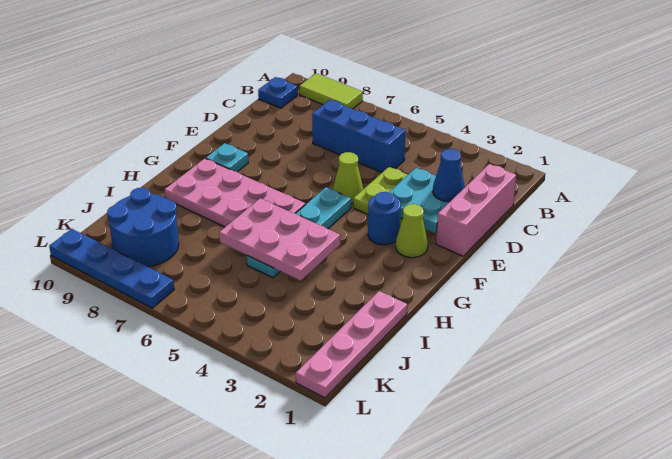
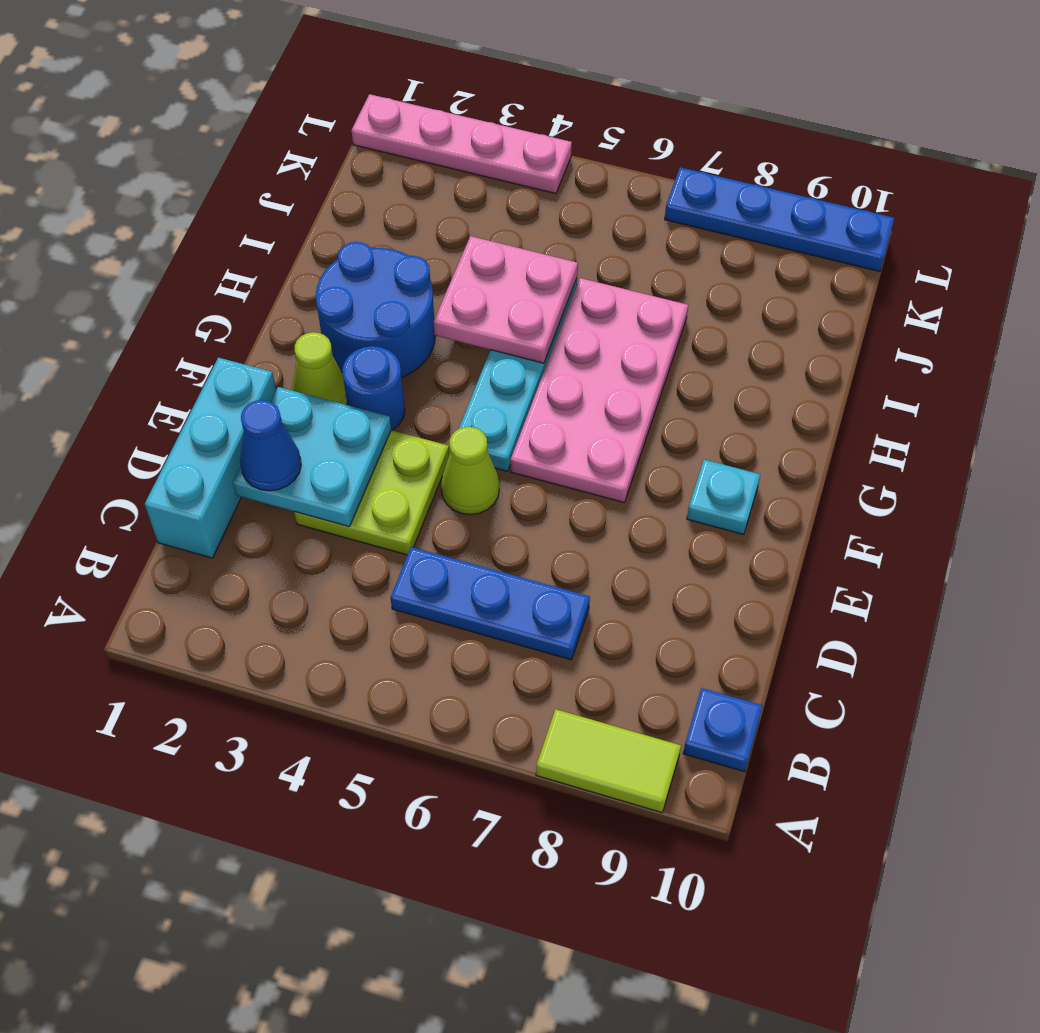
pink brick C1:E1 level 1 -> cyan brick C1:E1 level 1
blue brick C5:C7 level 1 -> blue plate C5:C7 level 1
pink plate G6:H9 level 1 -> pink plate F6:I7 level 1
pink plate H4:I6 level 2 -> pink plate H4:I5 level 2
pink plate I1:L1 level 1 -> pink plate L1:L4 level 1
blue round brick J8:K9 level 1 -> blue round brick G2:H3 level 1

